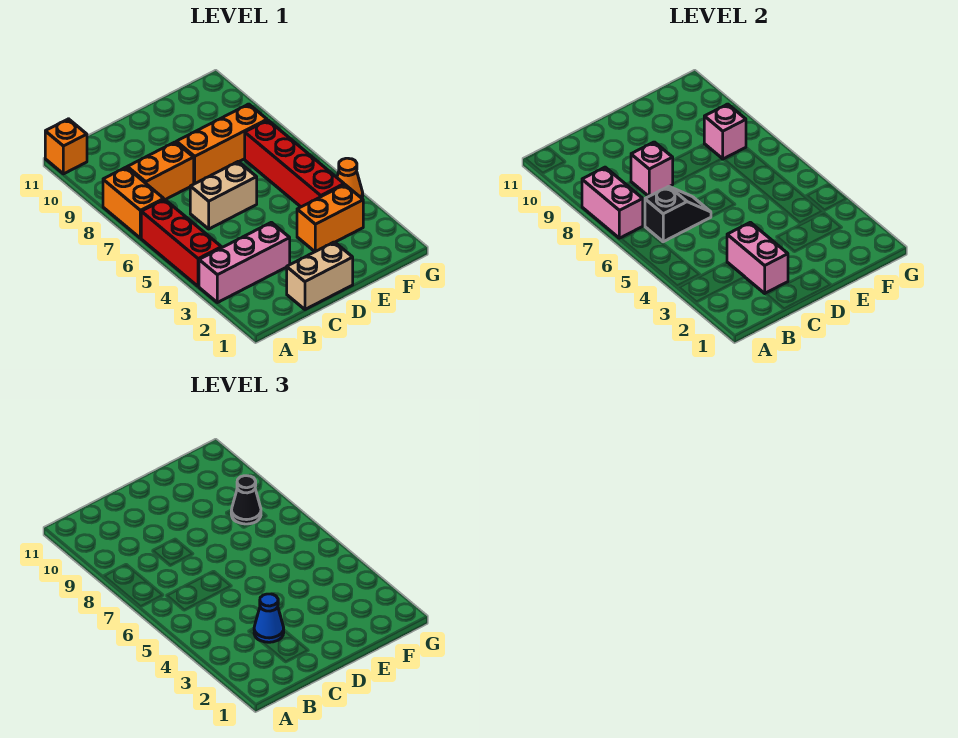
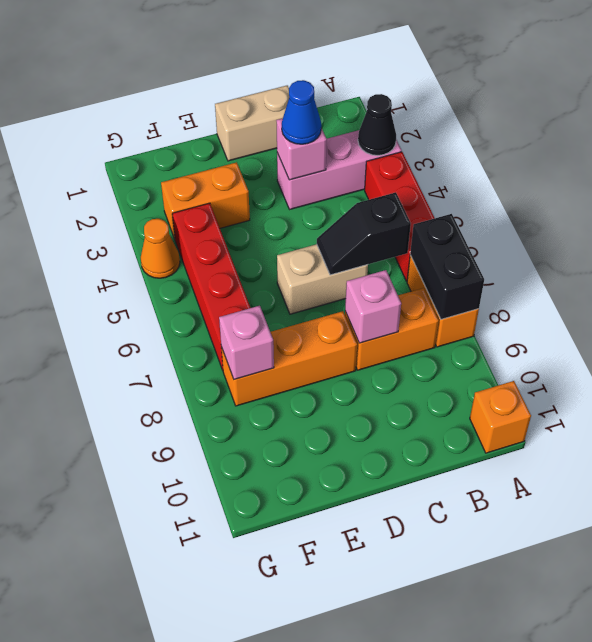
pink brick A7:A8 level 2 -> black brick A7:A8 level 2
pink brick C2:C3 level 2 -> pink brick C3 level 2
black cone F8 level 3 -> black cone A3 level 2

